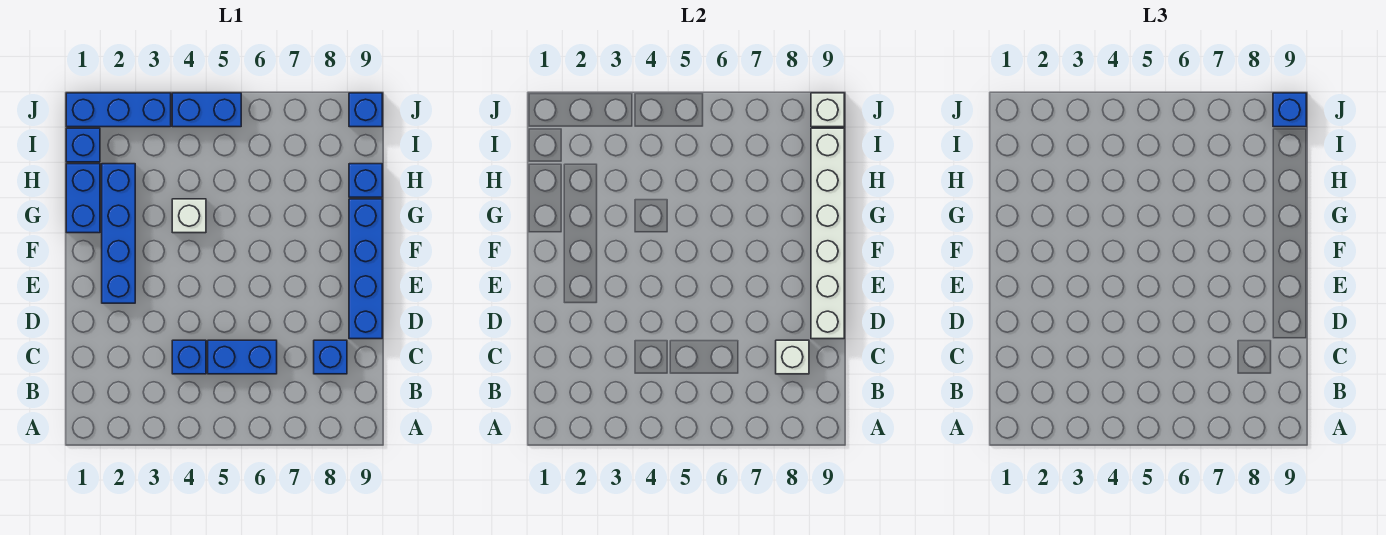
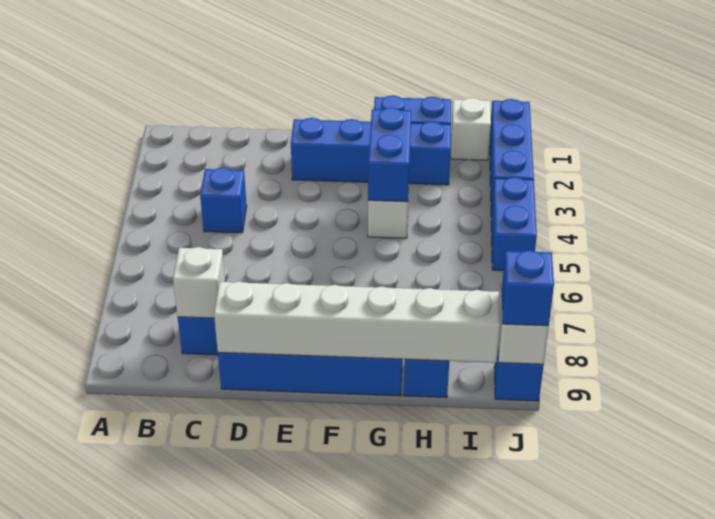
blue brick C5:C6 level 1 -> blue brick G3:G4 level 2
blue brick I1 level 1 -> white brick I1 level 1

